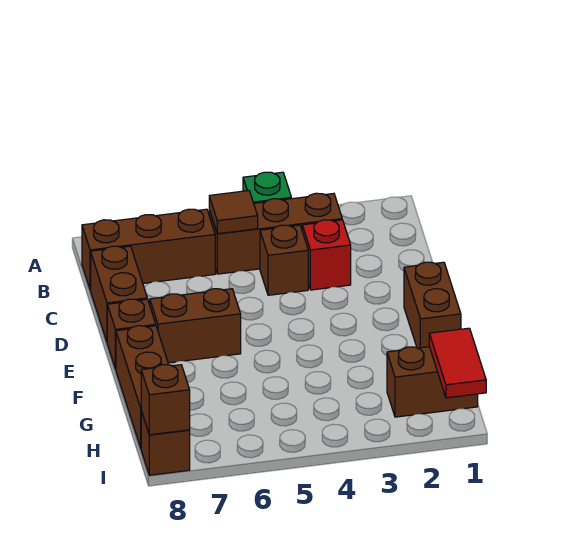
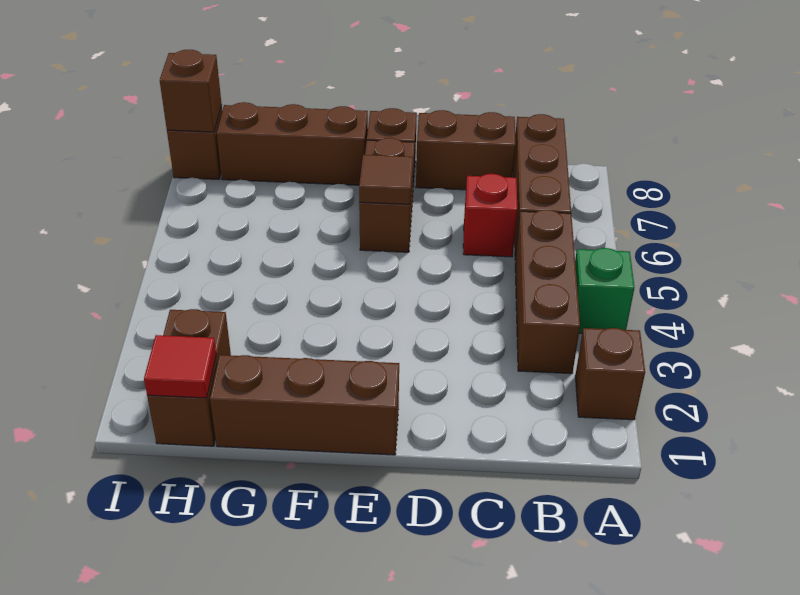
brown tile B5 level 2 -> brown tile E6 level 2
red brick C3 level 1 -> red brick C6 level 1
brown brick C4 level 1 -> brown brick A2 level 1
brown brick E1:F1 level 1 -> brown brick E1:G1 level 1
red tile H1:I1 level 2 -> red tile H1 level 2

